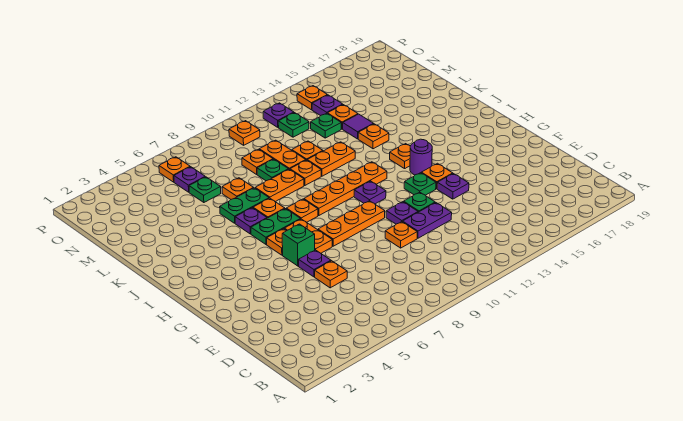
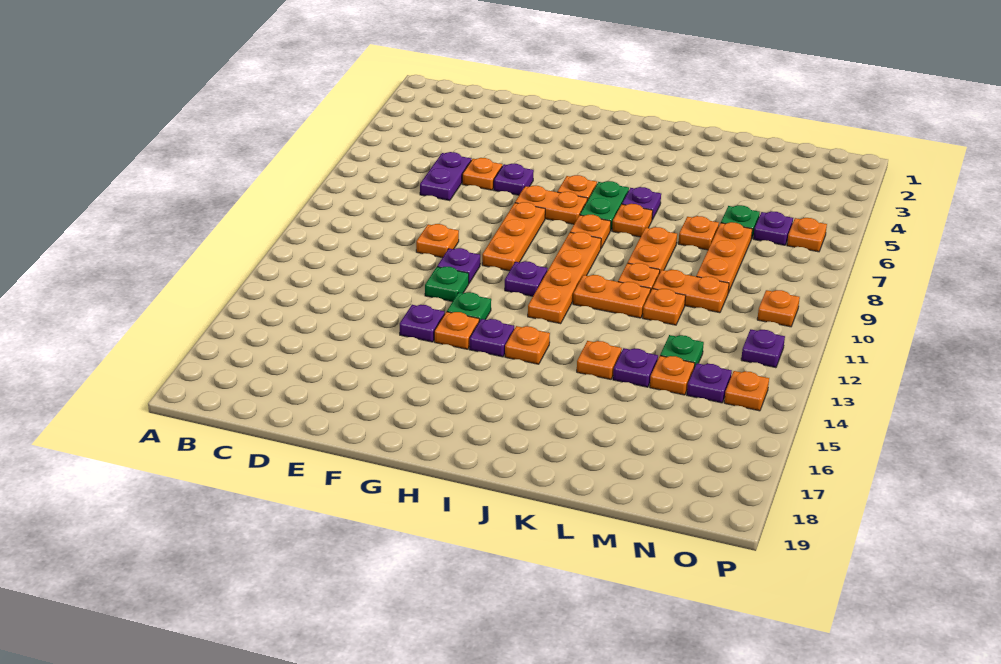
purple plate E11:E12 level 1 -> purple plate D6:D7 level 1
green brick G6 level 1 -> none
purple round brick H14 level 1 -> purple plate H14 level 1
green plate K6:K7 level 1 -> none
orange plate K11:K12 level 1 -> orange plate J11:K11 level 1
green plate L9 level 1 -> none
purple tile L14 level 1 -> purple plate L14 level 1
orange plate M9 level 1 -> orange plate M7:M9 level 1
green plate N12 level 1 -> none

